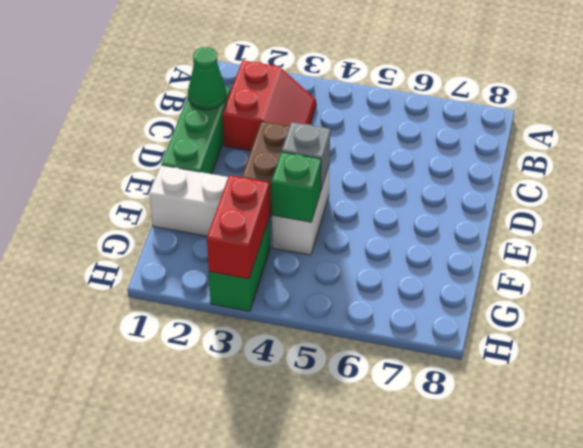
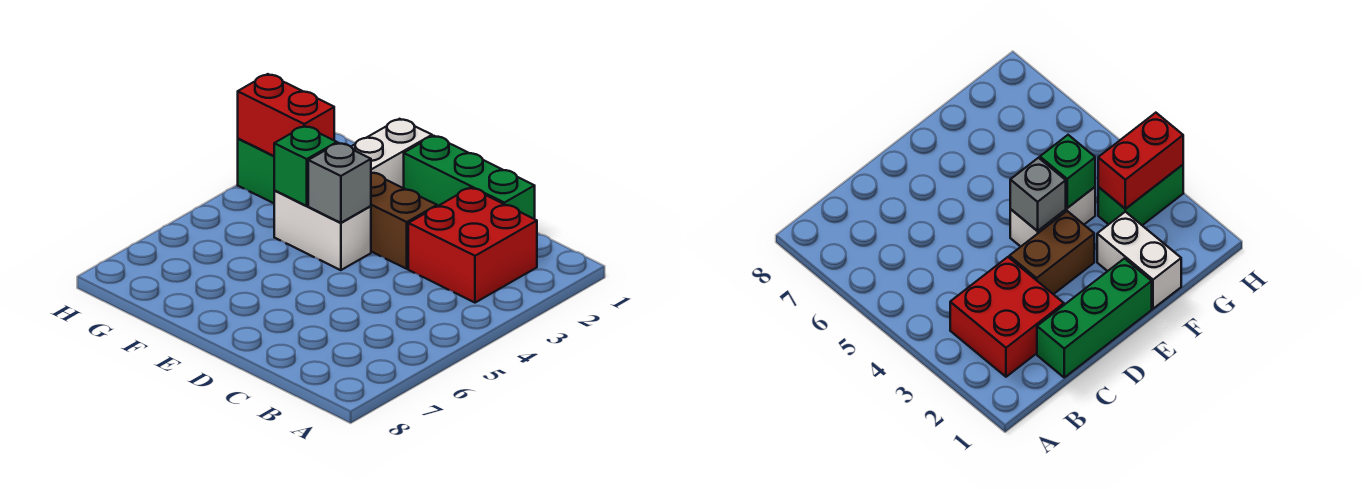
red slope B2:C3 level 1 top 2 -> red brick B2:C3 level 1
green cone C1 level 2 -> none

